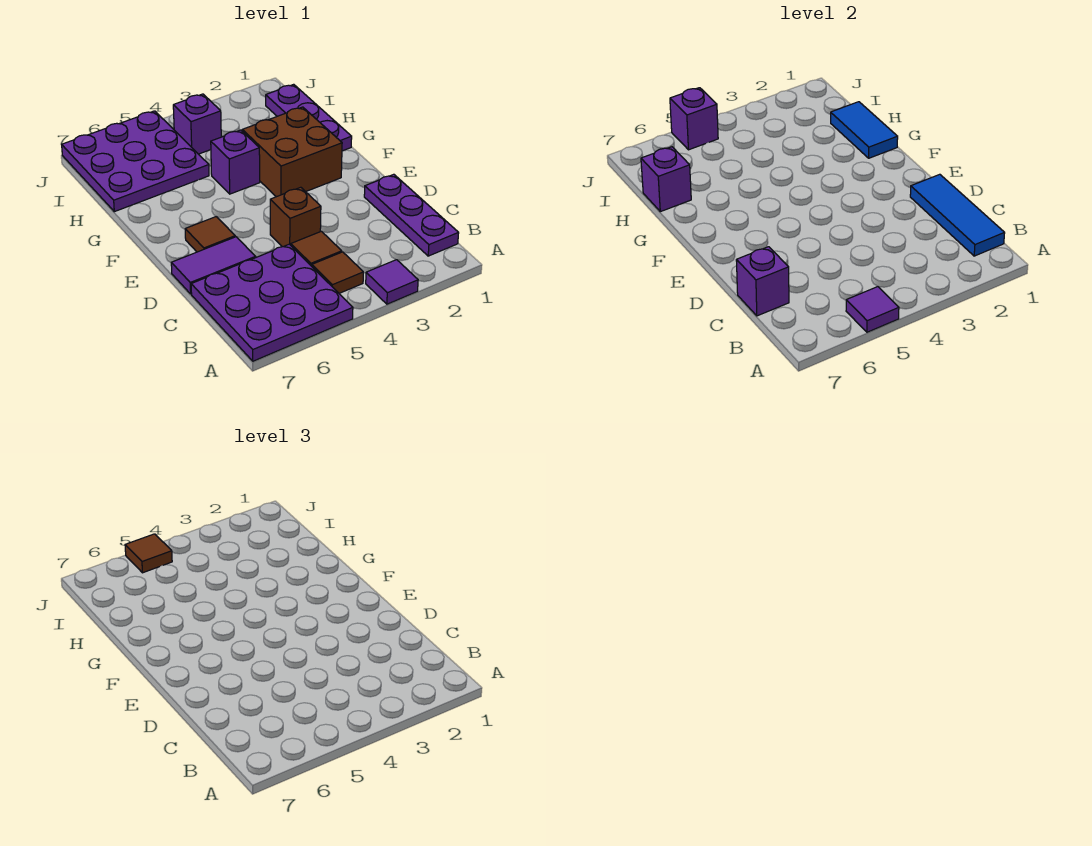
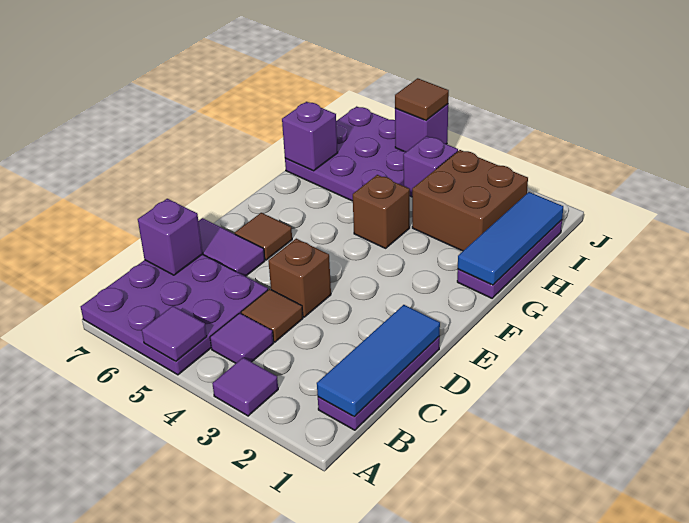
brown tile B4 level 1 -> purple tile B4 level 1
brown brick F2:G3 level 1 -> brown brick H2:I3 level 1
blue tile G1:H1 level 2 -> blue tile G1:I1 level 2
purple brick G4 level 1 -> brown brick G4 level 1

